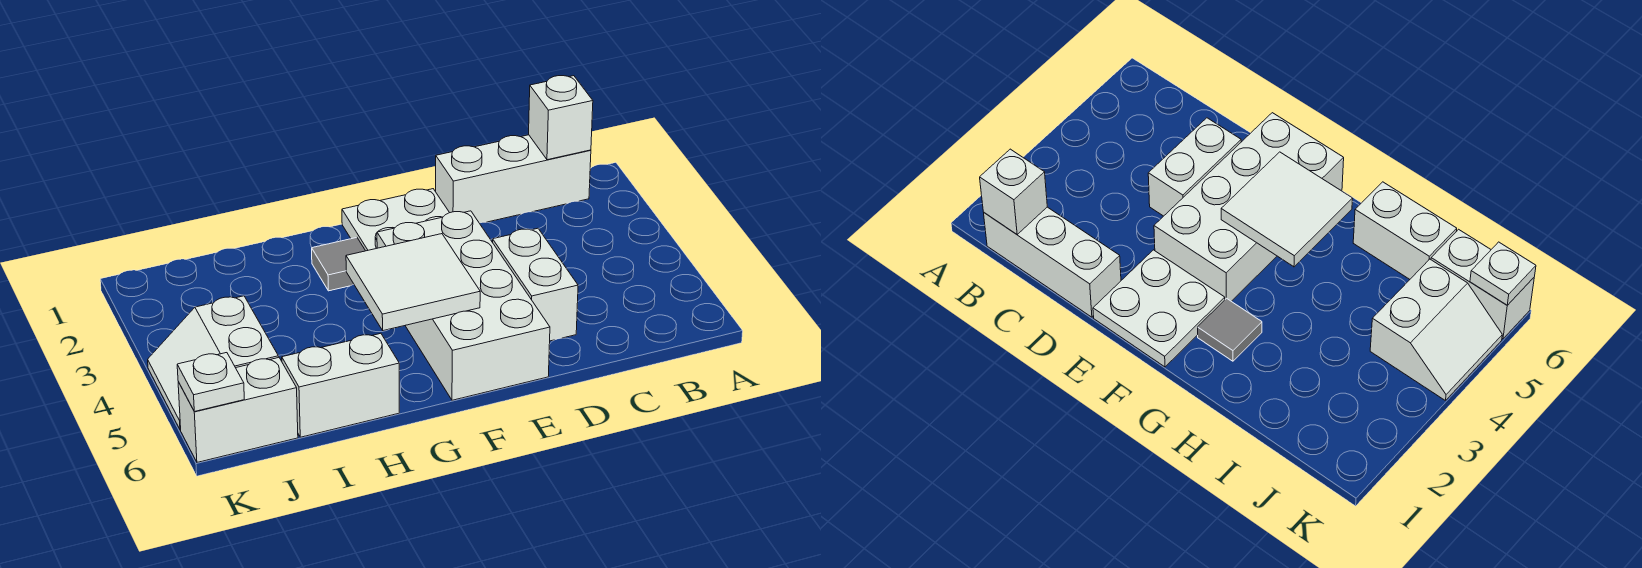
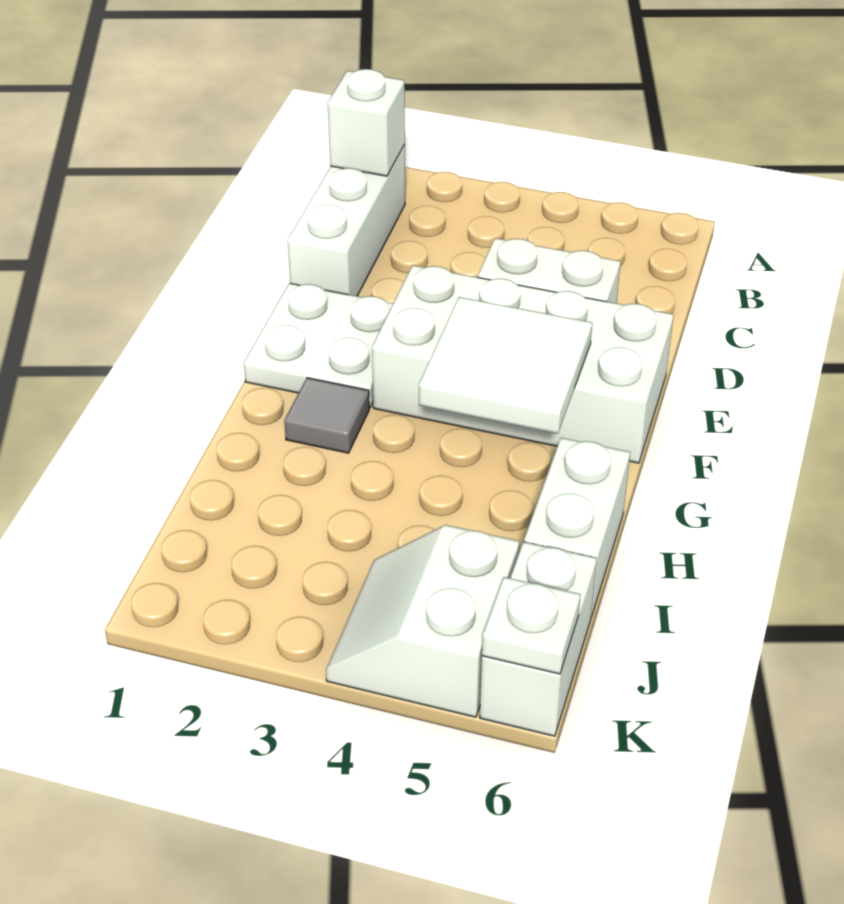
white slope J4:K5 level 1 top J -> white slope J4:K5 level 1 top 5

